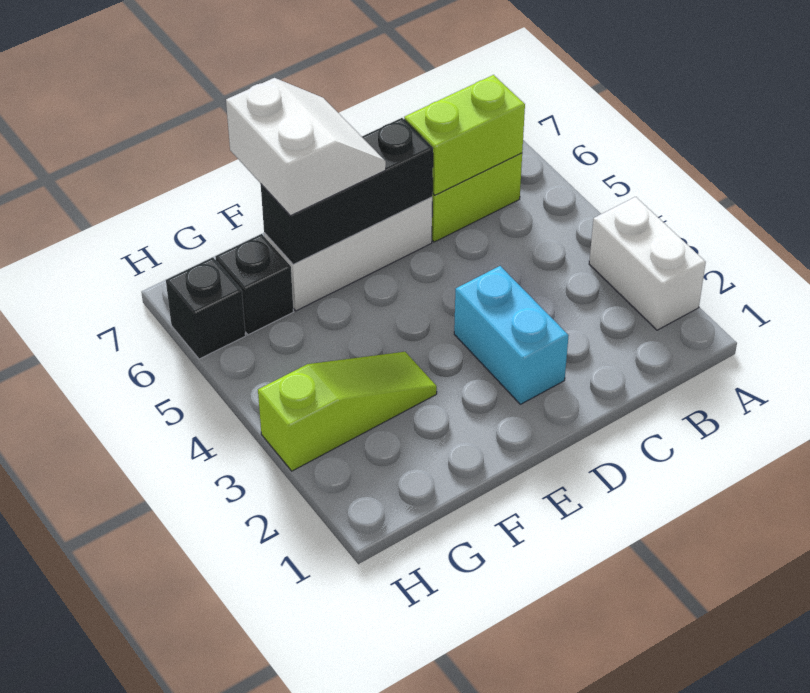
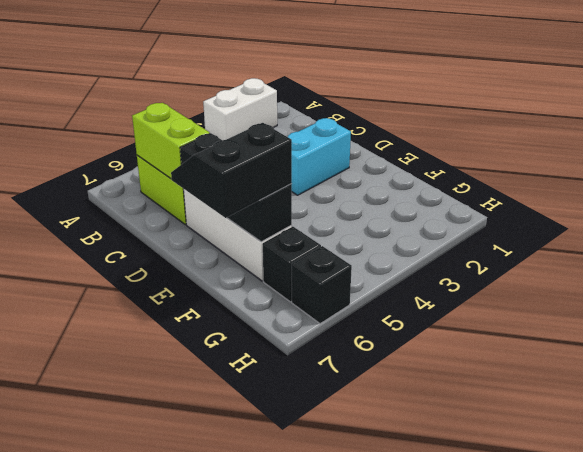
white slope E6:F7 level 3 top F -> black slope E6:F7 level 3 top F
lime slope F3:H3 level 1 top H -> none

